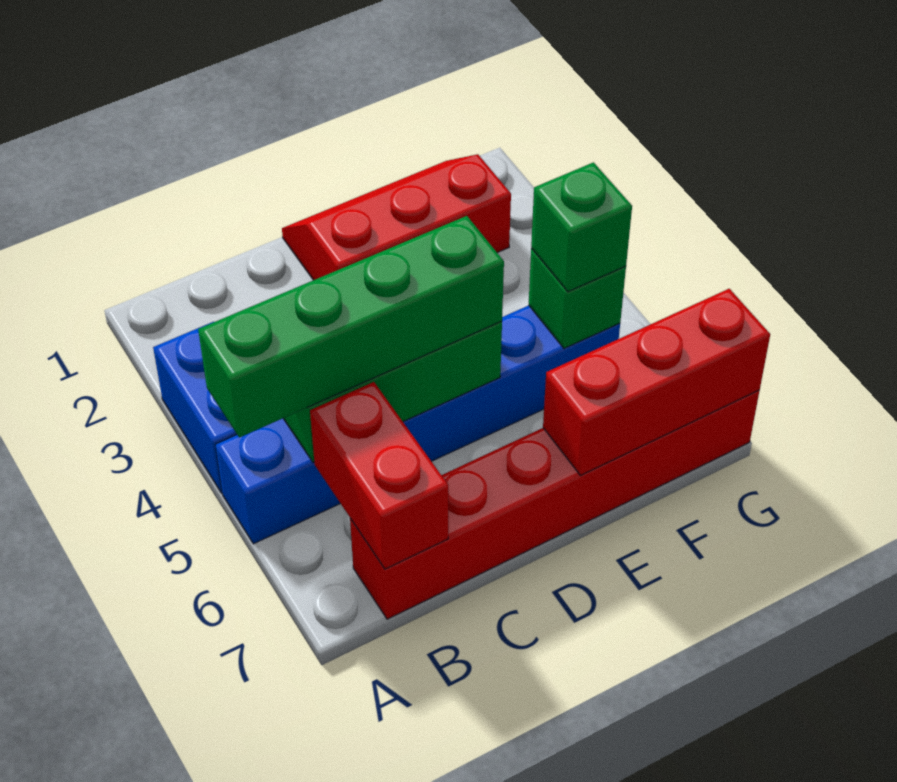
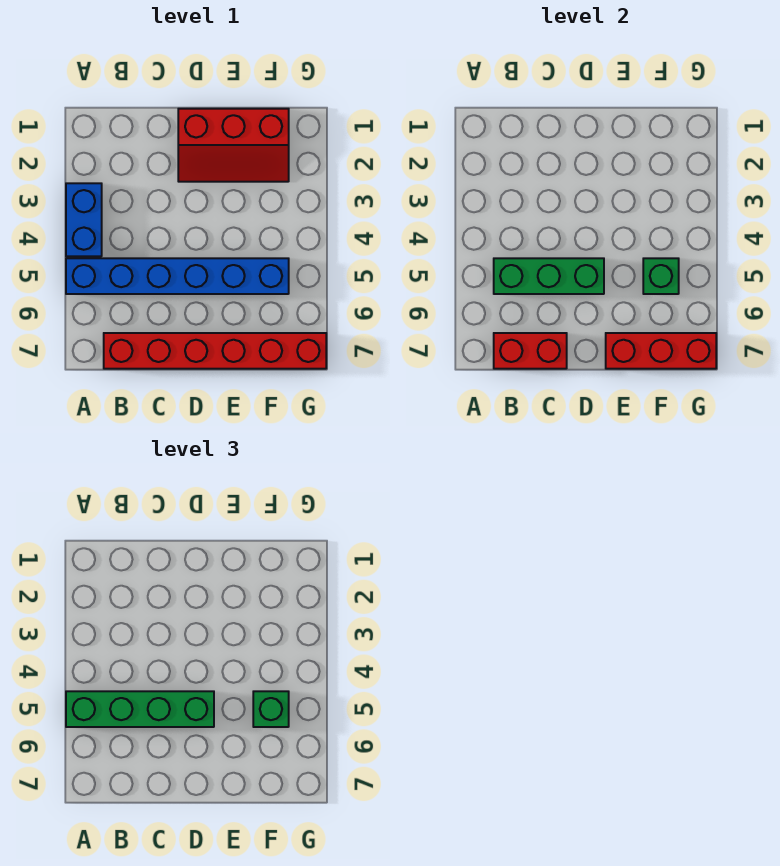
red brick B6:B7 level 2 -> red brick B7:C7 level 2
red slope D1:F2 level 1 top 2 -> red slope D1:F2 level 1 top 1

